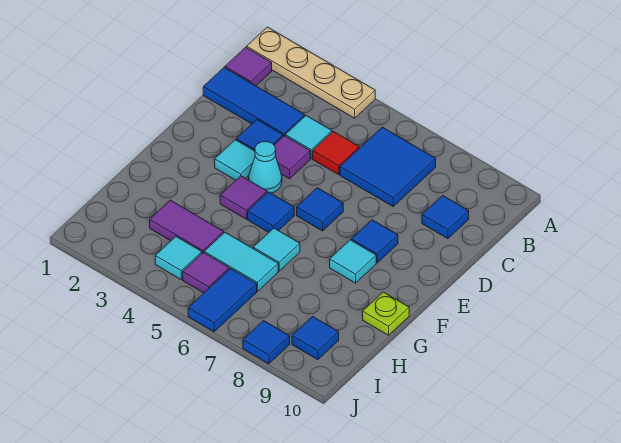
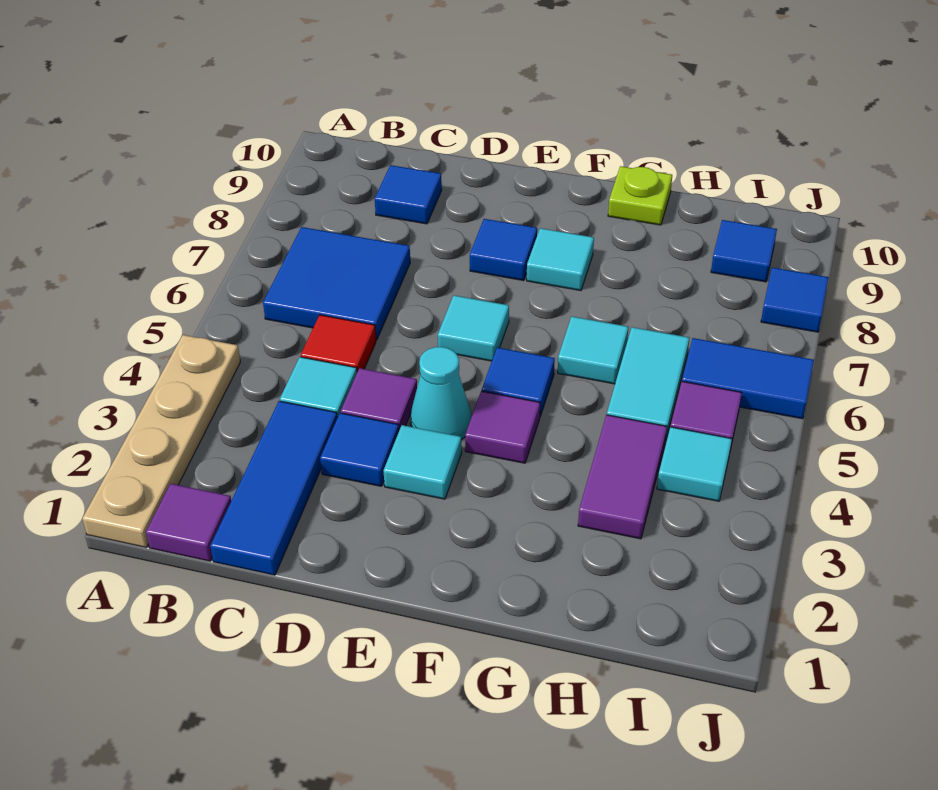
blue tile E6 level 1 -> cyan tile E6 level 1

